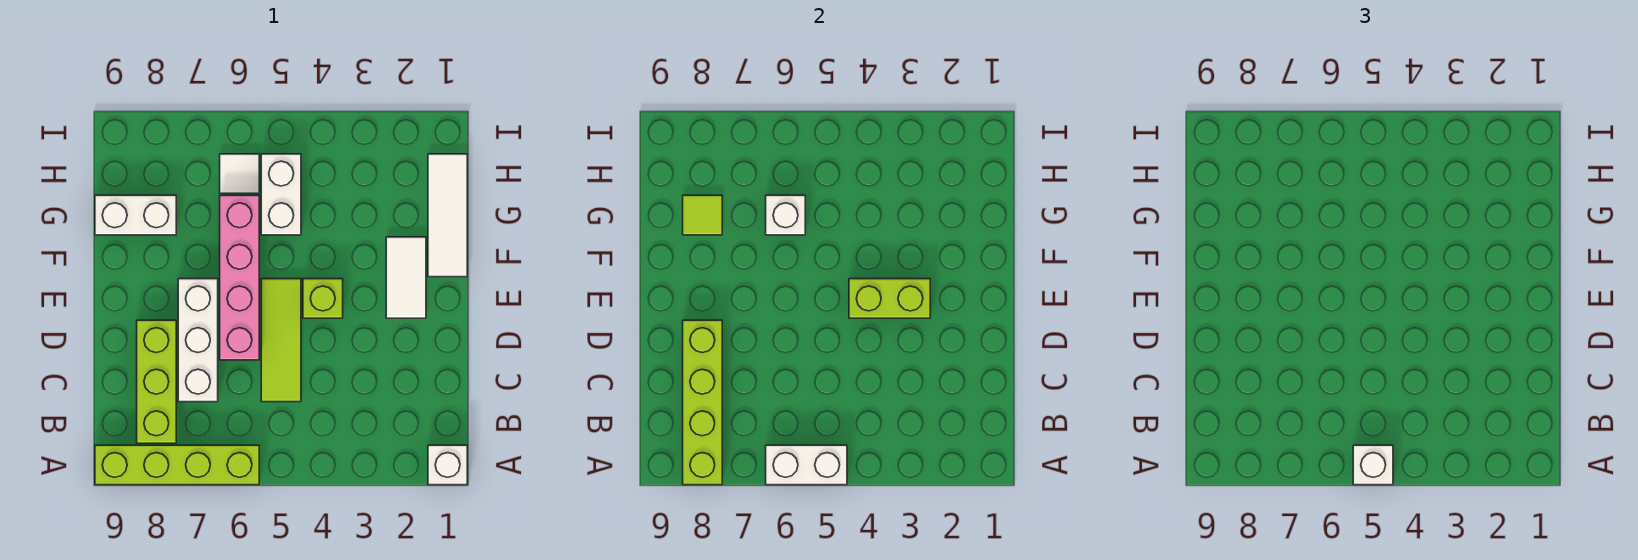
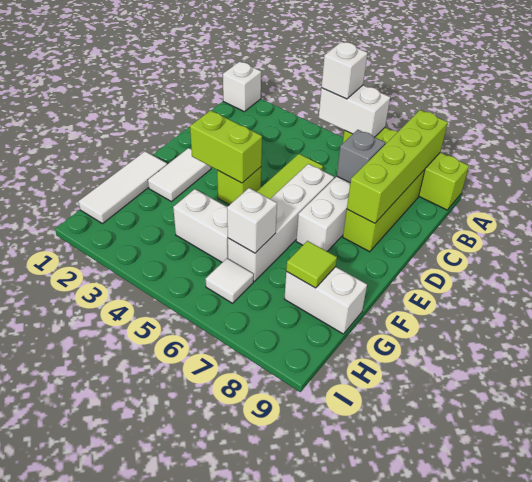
none -> grey brick C7 level 2
pink brick D6:G6 level 1 -> white brick D6:G6 level 1
white brick G5:H5 level 1 -> white brick G4:G5 level 1

